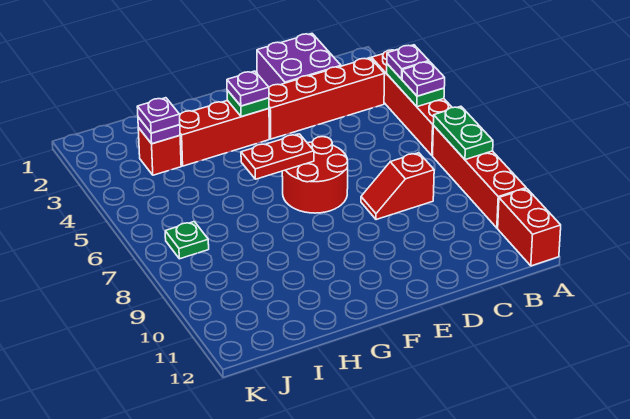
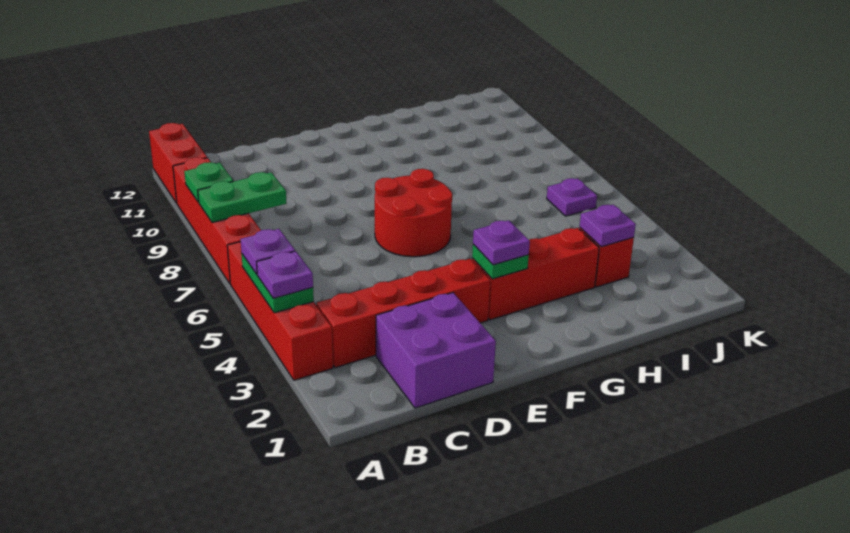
green plate A7:A8 level 2 -> green plate A8:B8 level 2
red slope C8:D8 level 1 top C -> none
red plate F6:G6 level 2 -> none
purple plate I3 level 3 -> purple plate J6 level 1
green plate J7 level 1 -> green plate A9 level 2

